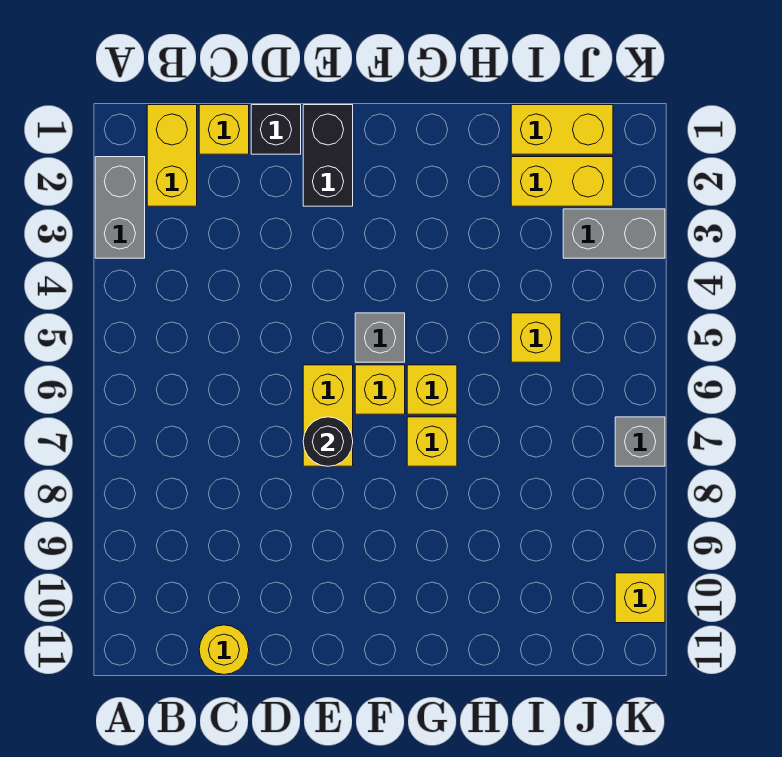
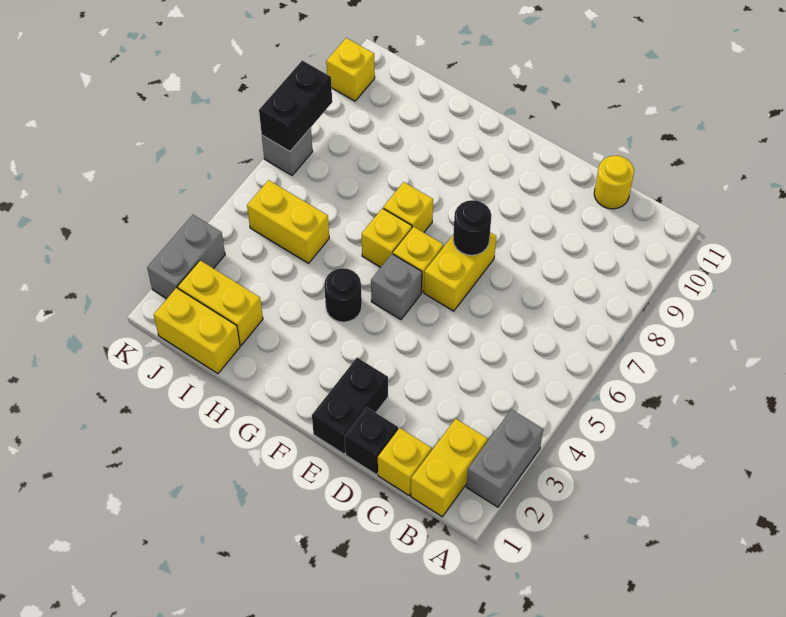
none -> black round brick G4 level 1
yellow brick I5 level 1 -> yellow brick I5:J5 level 1
grey brick J3:K3 level 1 -> grey brick K2:K3 level 1
none -> black brick K7:K8 level 2

